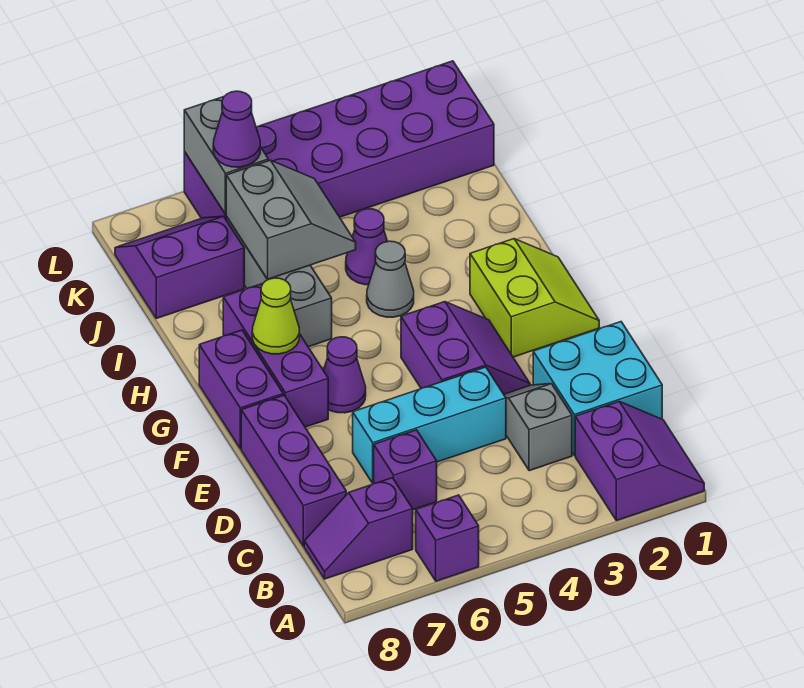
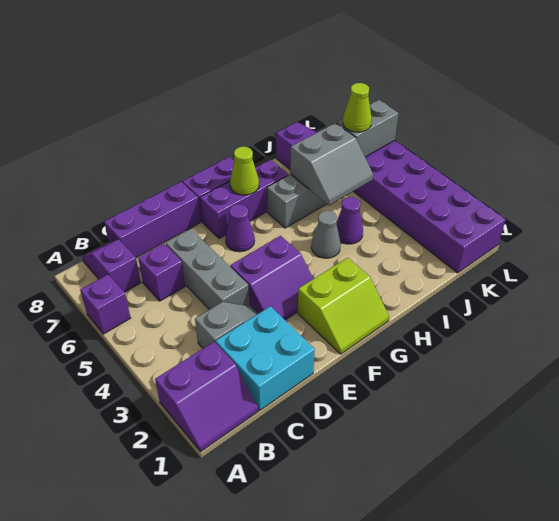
cyan brick D4:D6 level 1 -> grey brick D4:D6 level 1
purple cone K6 level 3 -> lime cone K6 level 3

